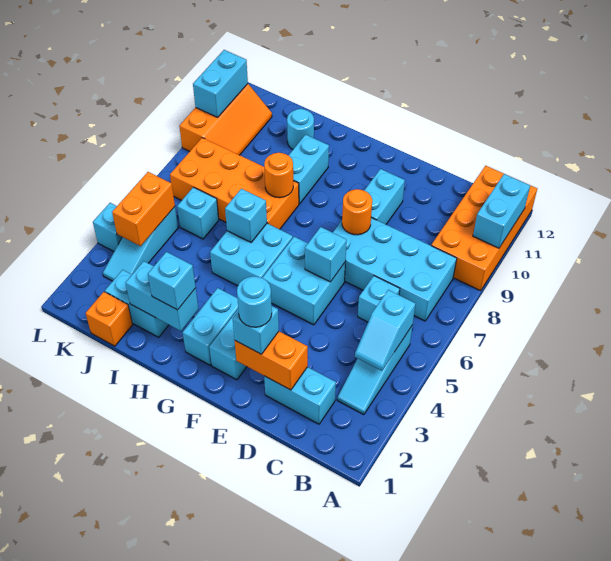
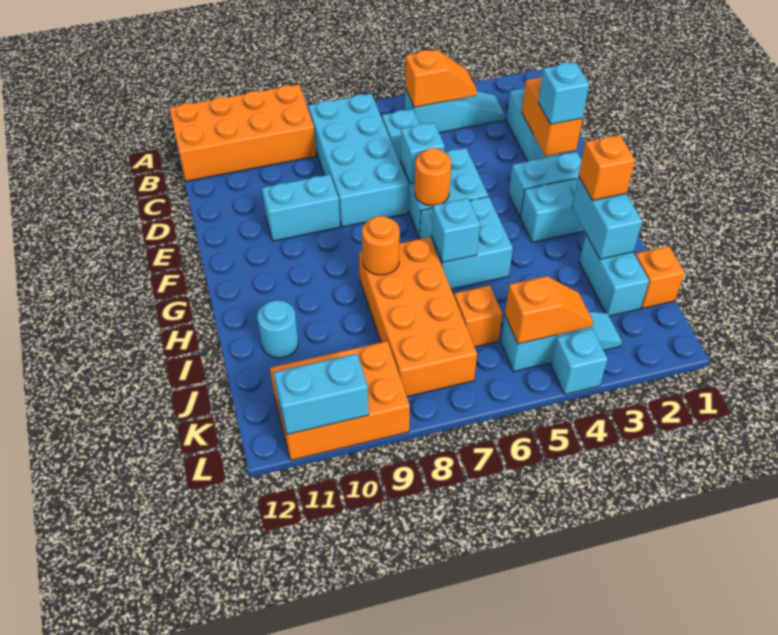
cyan brick A10:A11 level 2 -> none
cyan slope B4:B5 level 2 top 5 -> orange slope B4:B5 level 2 top 5
cyan round brick E2 level 4 -> none
orange round brick E8 level 2 -> orange round brick F6 level 2
cyan brick H2 level 3 -> orange brick H2 level 3
cyan brick H9:H10 level 1 -> none
cyan brick J6 level 1 -> orange brick J6 level 1
orange brick K4:K5 level 2 -> orange slope K4:K5 level 2 top 5
orange slope K9:L11 level 1 top L -> orange brick K9:L11 level 1

